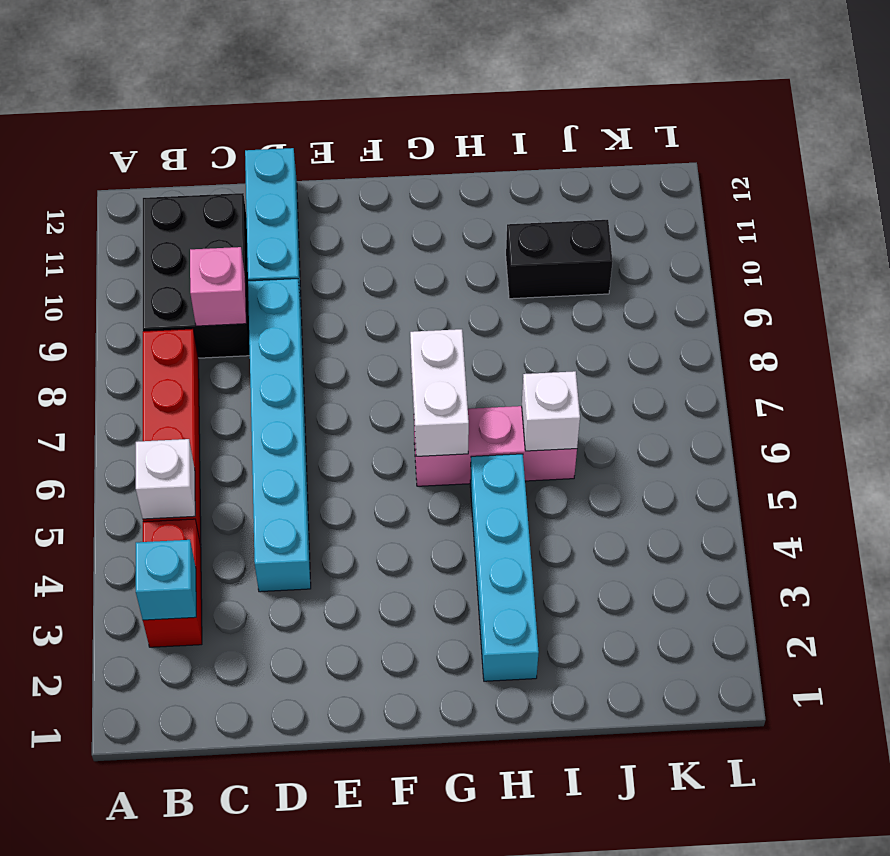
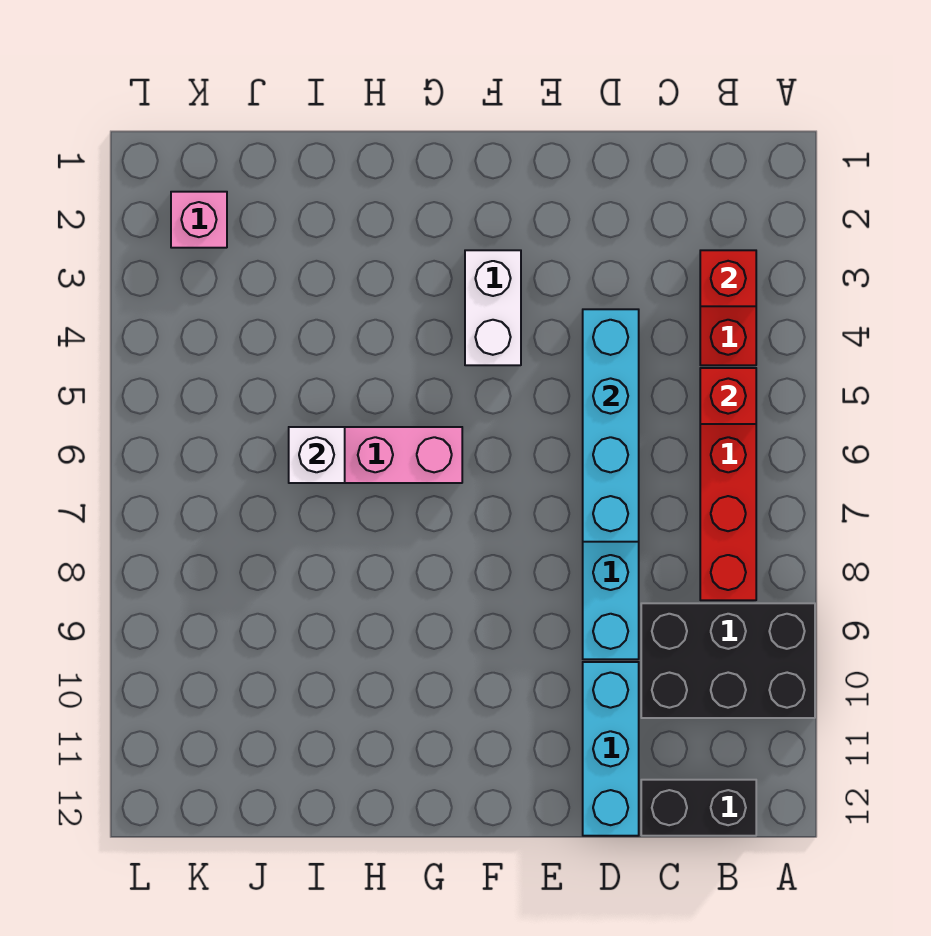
cyan brick B3 level 2 -> red brick B3 level 2
white brick B5 level 2 -> red brick B5 level 2
black brick B9:C11 level 1 -> black brick A9:C10 level 1
pink brick C9 level 2 -> pink brick K2 level 1
white brick G6:G7 level 2 -> white brick F3:F4 level 1
cyan brick H2:H5 level 1 -> cyan brick D4:D7 level 2
black brick I10:J10 level 1 -> black brick B12:C12 level 1

